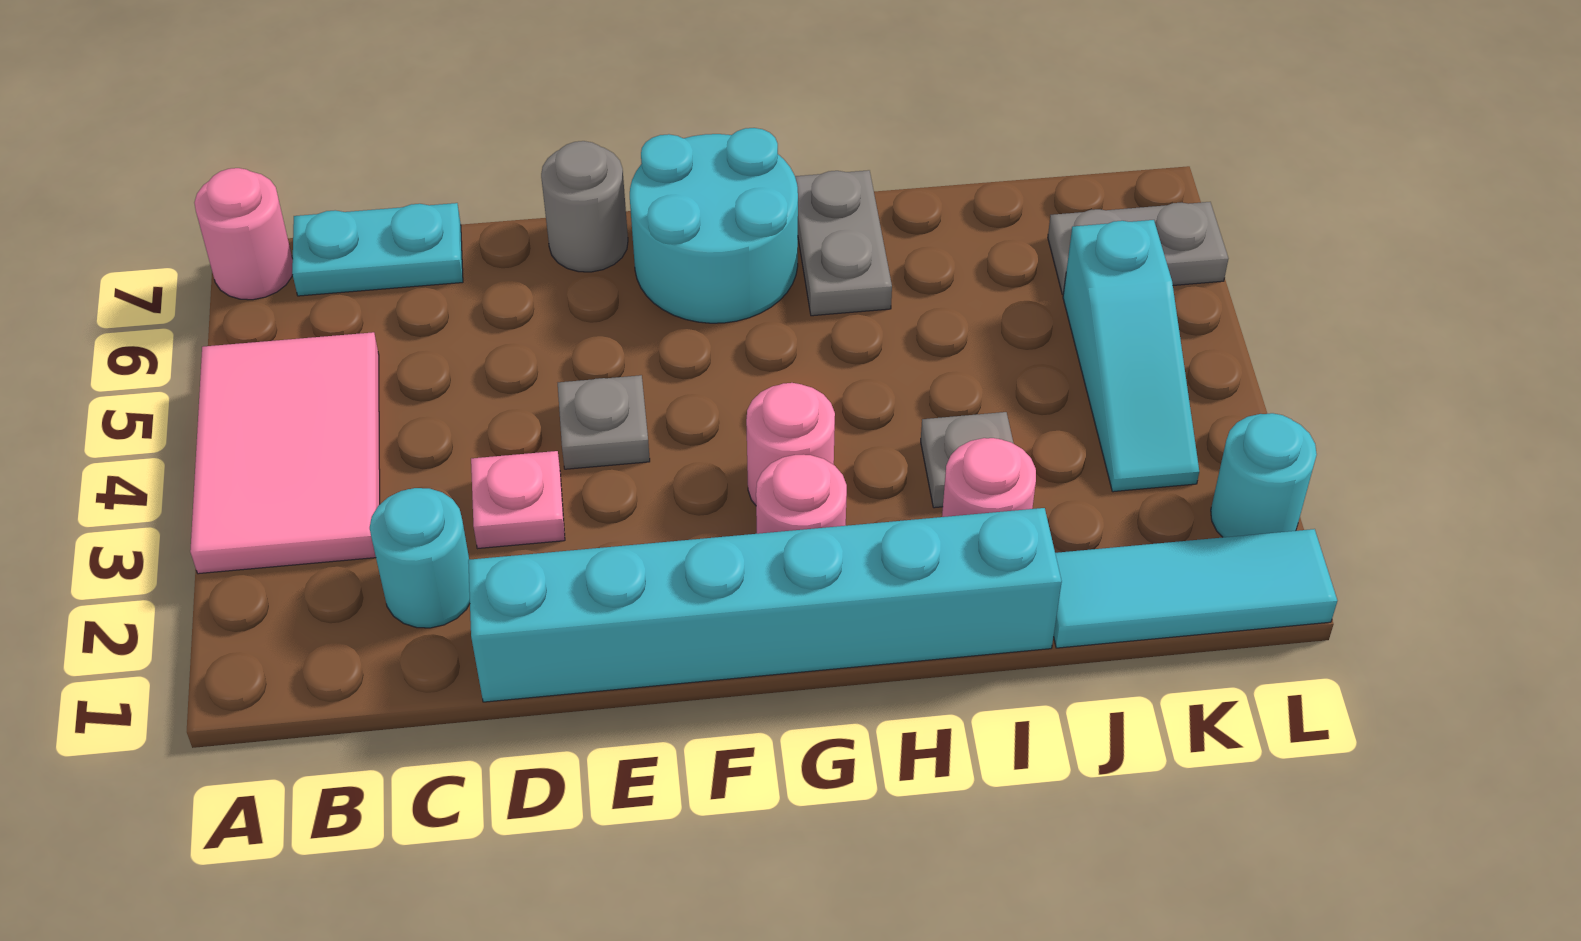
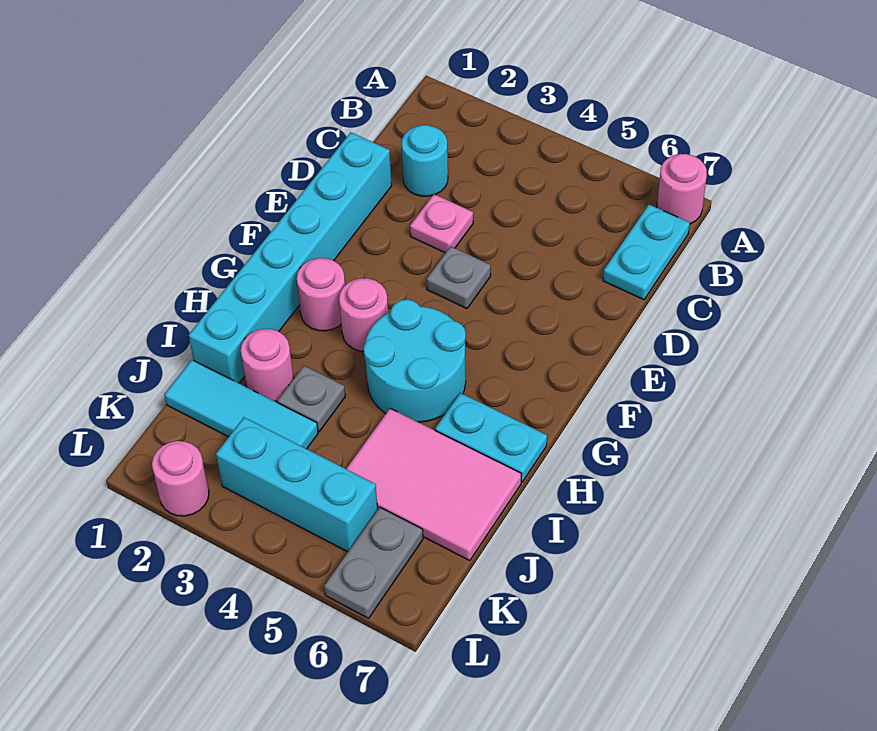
pink tile A3:B5 level 1 -> pink tile I5:J7 level 1
grey round brick E7 level 1 -> none
cyan round brick F6:G7 level 1 -> cyan round brick G4:H5 level 1
grey plate H6:H7 level 1 -> cyan plate H6:H7 level 1
cyan tile J1:L1 level 1 -> cyan tile J1:J3 level 1
cyan slope K3:K5 level 1 top 5 -> cyan brick K3:K5 level 1
cyan round brick L2 level 1 -> pink round brick L2 level 1

